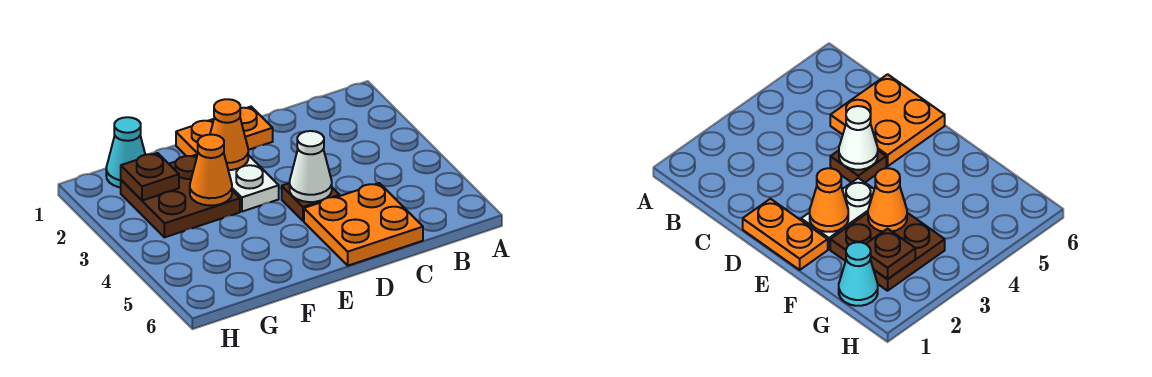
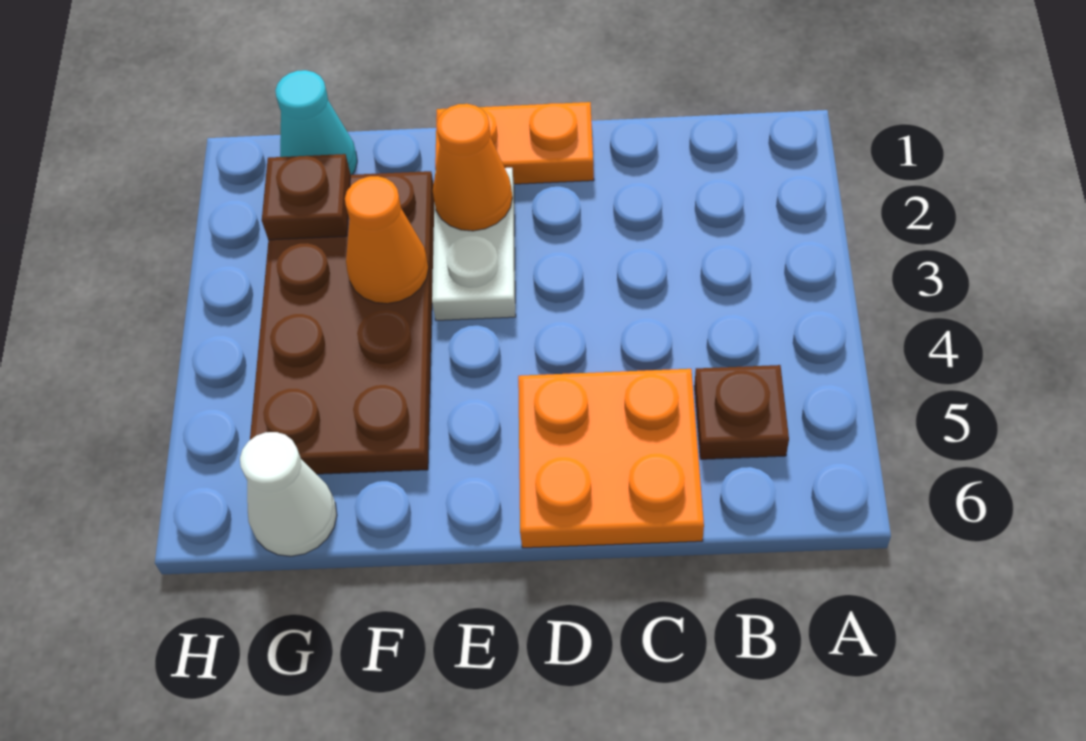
brown plate D4 level 1 -> brown plate B5 level 1
white cone D4 level 2 -> white cone G6 level 1
brown plate F2:G3 level 1 -> brown plate F2:G5 level 1

